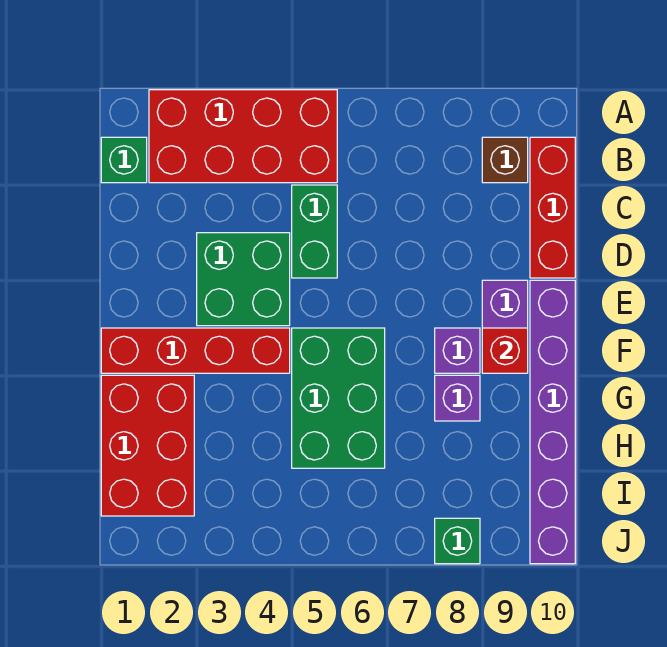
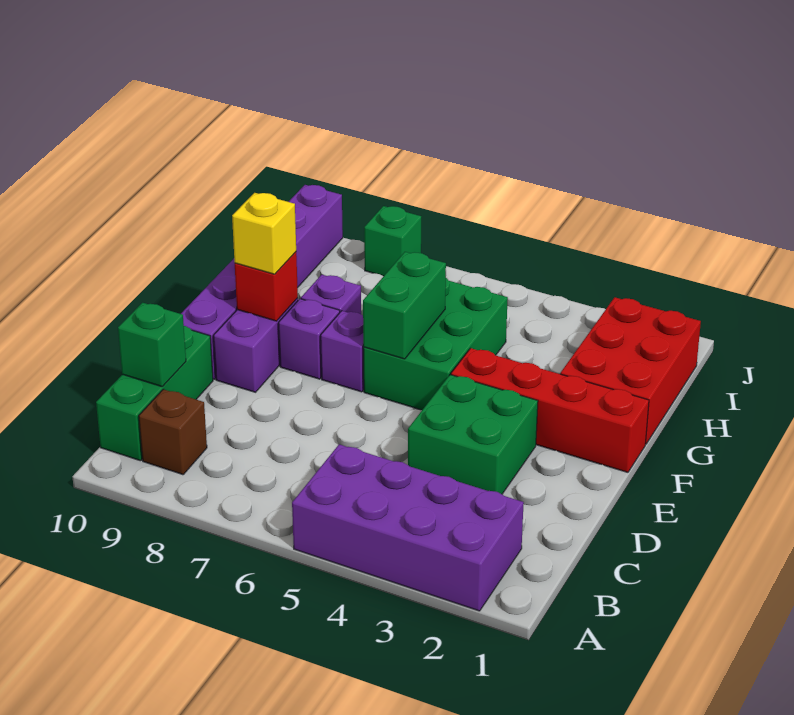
red brick A2:B5 level 1 -> purple brick A2:B5 level 1
green brick B1 level 1 -> green brick C10 level 2
red brick B10:D10 level 1 -> green brick B10:D10 level 1
green brick C5:D5 level 1 -> green brick F6:G6 level 2
none -> purple brick F7 level 1
none -> yellow brick F9 level 3

